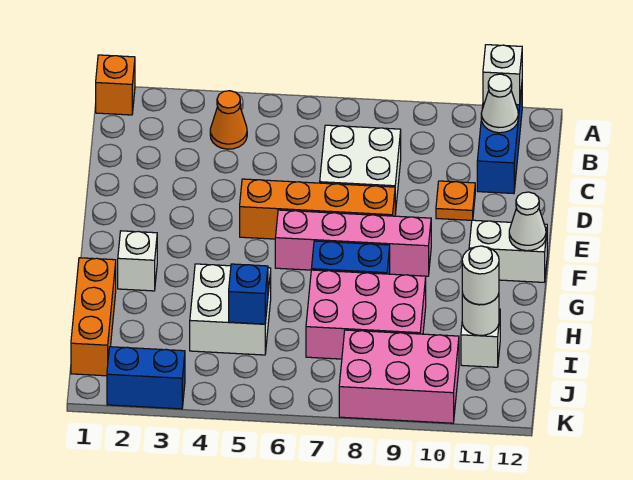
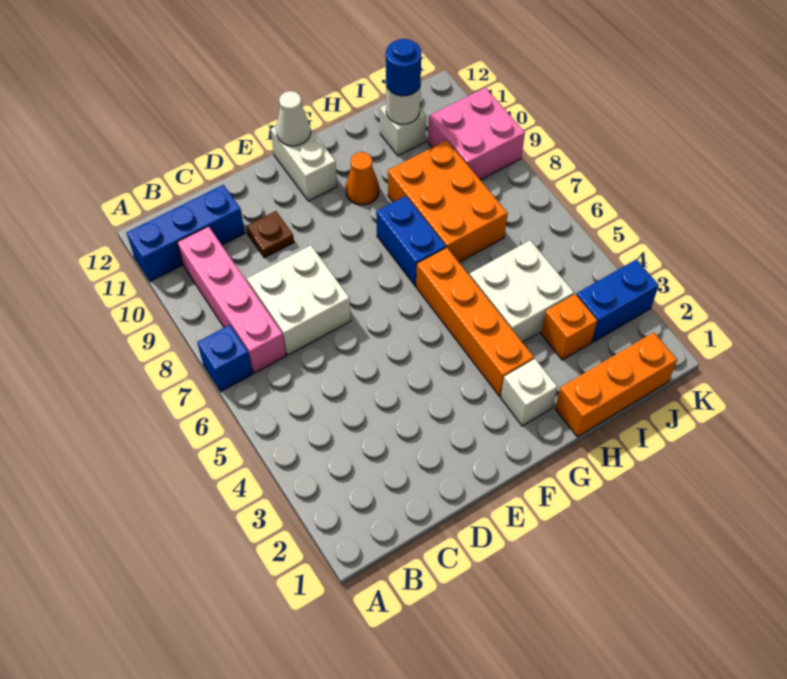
orange brick A1 level 1 -> orange brick I3 level 1
white brick A11 level 2 -> none
orange cone B4 level 1 -> orange cone G10 level 1
white cone B11 level 2 -> none
orange plate D10 level 1 -> brown plate D10 level 1
orange brick E5:E8 level 1 -> orange brick G3:G6 level 1
pink brick F6:F9 level 1 -> pink brick B7:B10 level 1
pink brick H7:I9 level 1 -> orange brick H7:I9 level 1
blue brick I5 level 2 -> blue brick A7 level 1
white round brick I11 level 3 -> blue round brick I11 level 3
pink brick J8:K10 level 1 -> pink brick J9:K10 level 1
blue brick K2:K3 level 1 -> blue brick J3:K3 level 1

